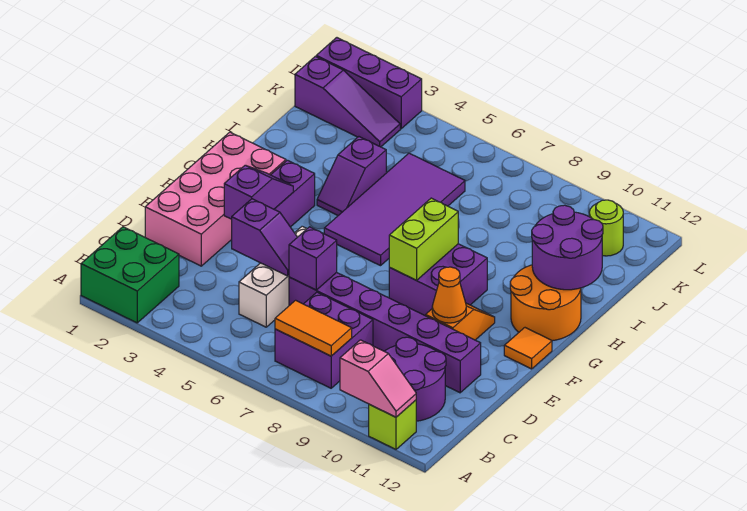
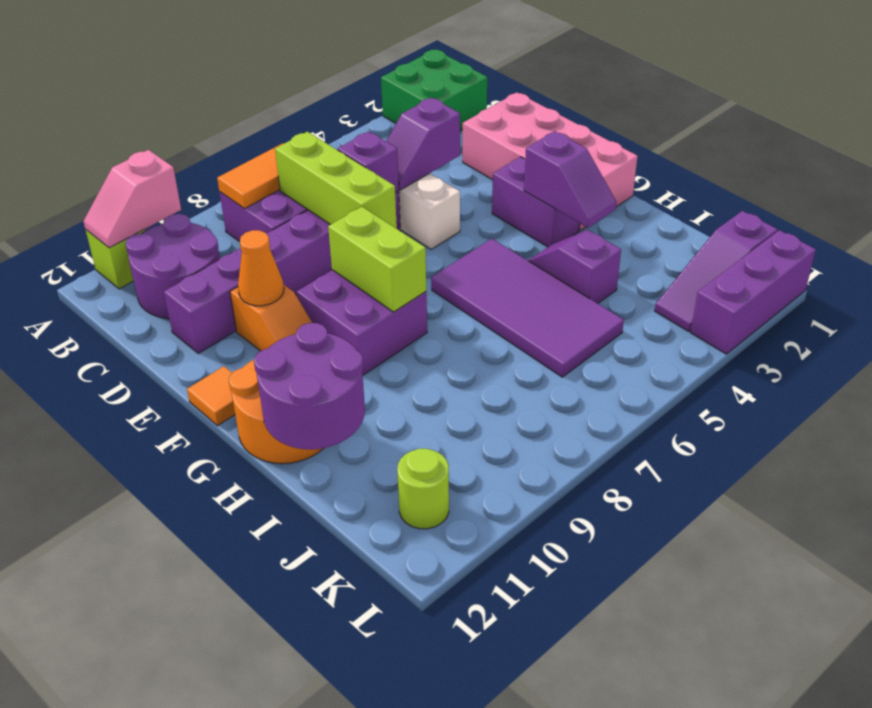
none -> lime brick C7:E7 level 2
purple slope E3:F3 level 2 top E -> purple slope G3:H3 level 2 top G

